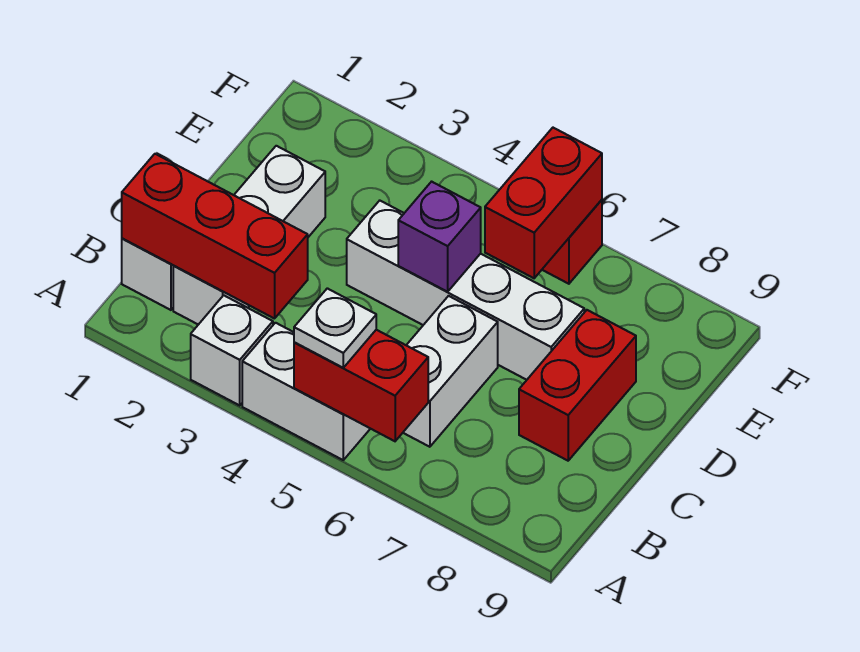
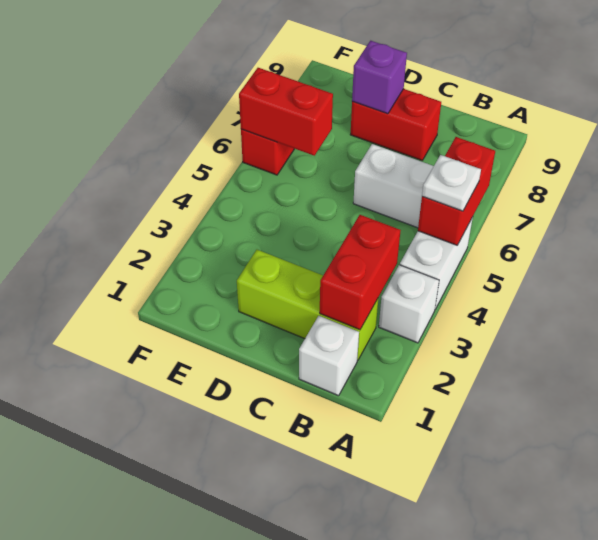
red brick B1:B3 level 2 -> red brick B2:B3 level 2
white brick B2:D2 level 1 -> lime brick B2:D2 level 1
white brick D4:D7 level 1 -> none
purple brick D5 level 2 -> purple brick D8 level 2

